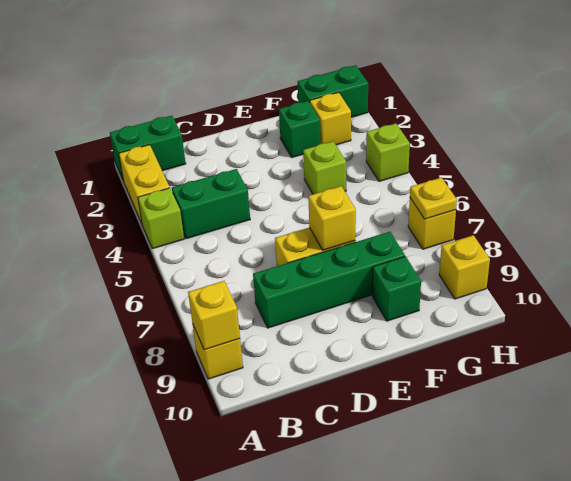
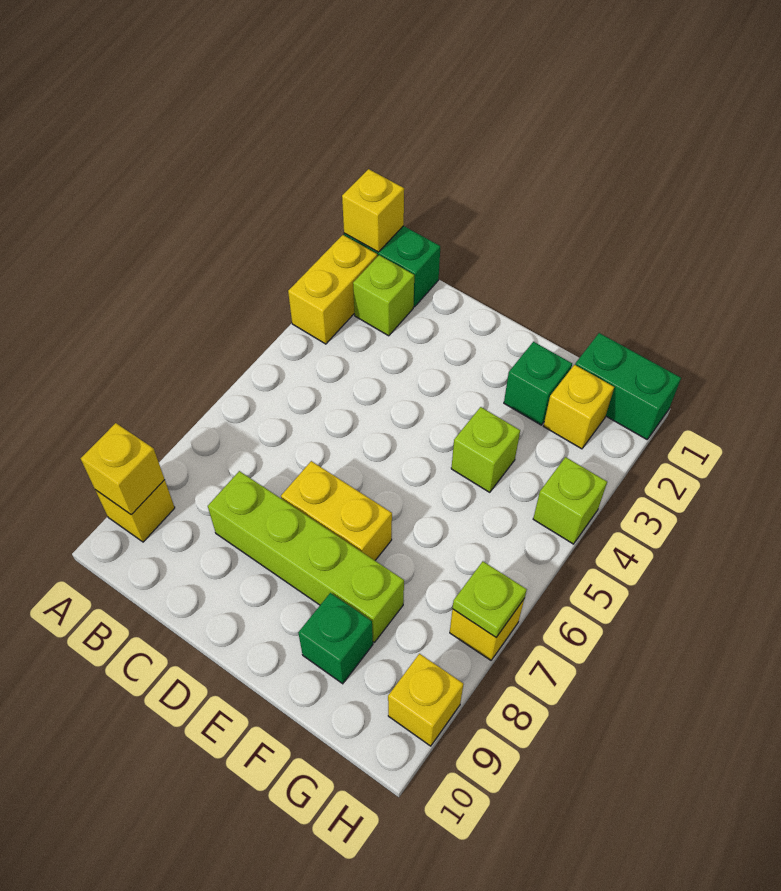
lime brick A4 level 1 -> lime brick B2 level 1
green brick B4:C4 level 1 -> none
green brick C8:F8 level 1 -> lime brick C8:F8 level 1
yellow brick E7 level 2 -> yellow brick A1 level 2
yellow plate H7 level 2 -> lime plate H7 level 2

